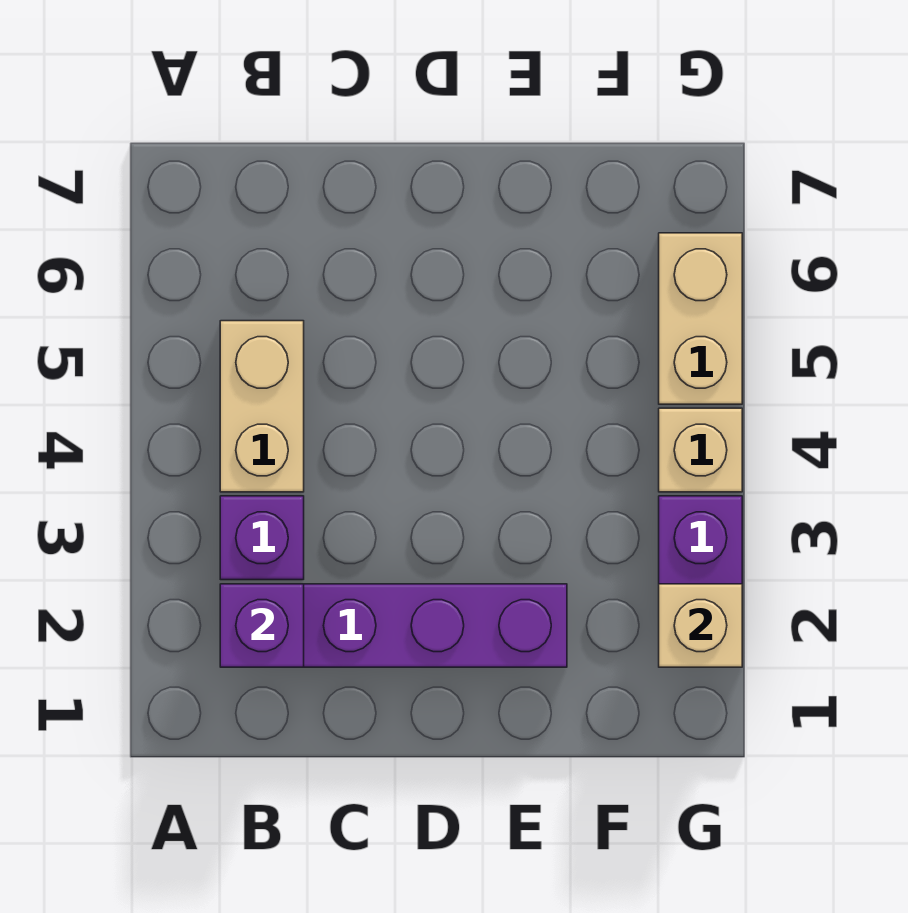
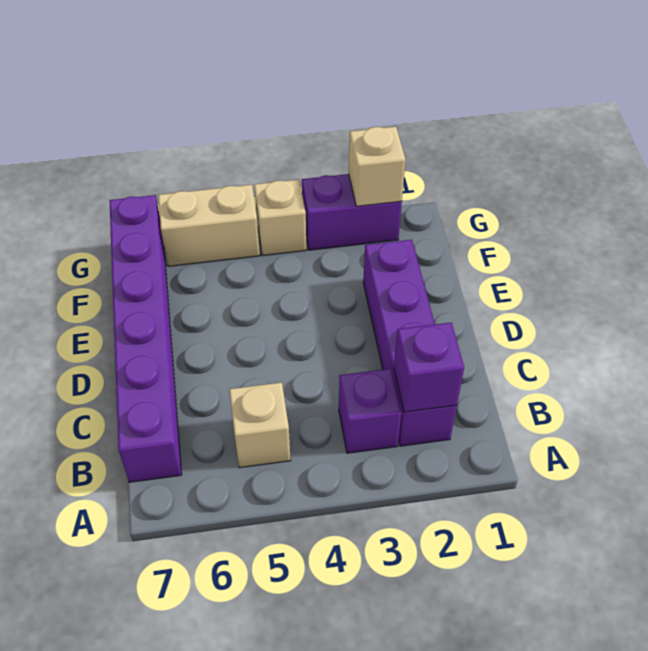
tan brick B4:B5 level 1 -> tan brick B5 level 1
none -> purple brick B7:G7 level 1

